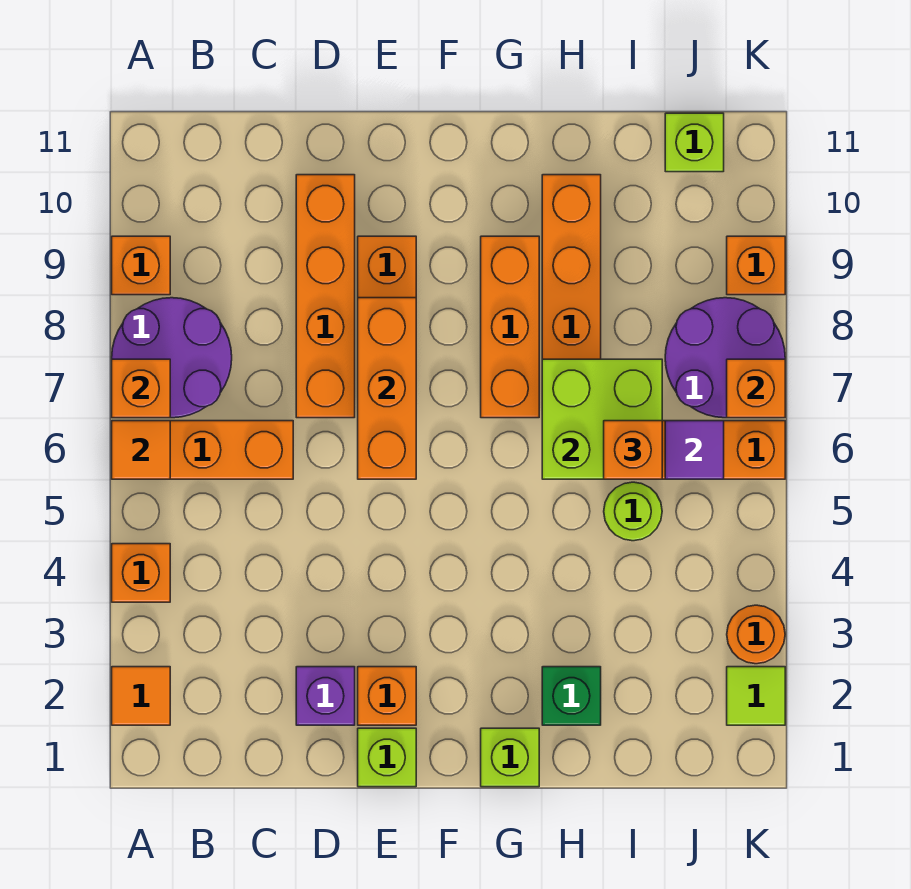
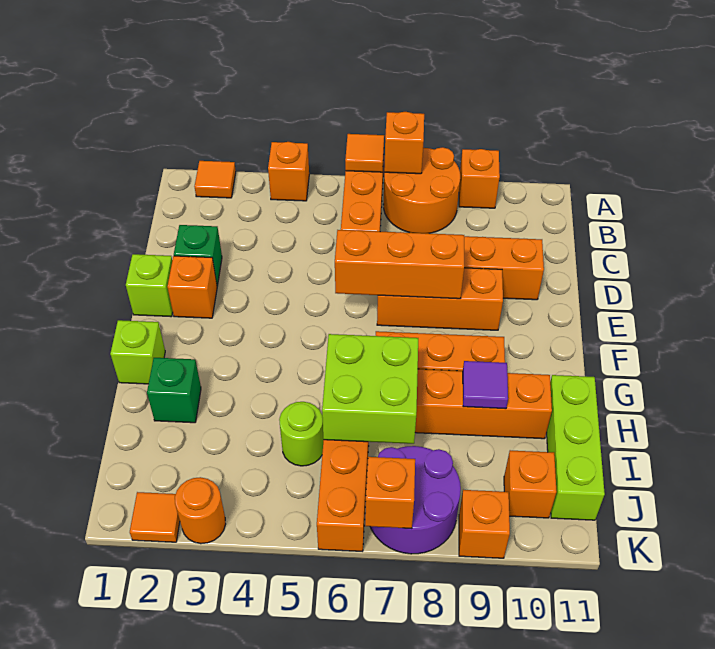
purple round brick A7:B8 level 1 -> orange round brick A7:B8 level 1
purple brick D2 level 1 -> green brick D2 level 1
orange brick I6 level 3 -> orange brick J10 level 1
purple tile J6 level 2 -> purple tile H9 level 2
lime brick J11 level 1 -> lime brick H11:J11 level 1
lime tile K2 level 1 -> orange tile K2 level 1

